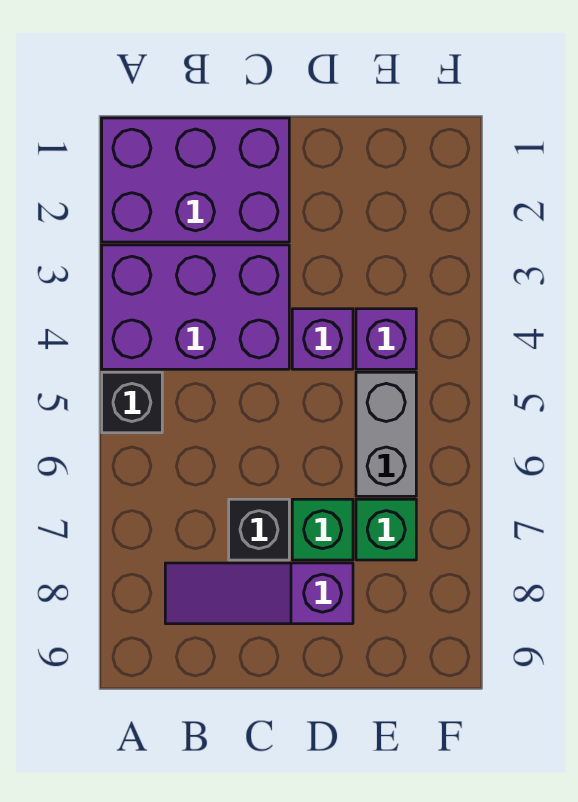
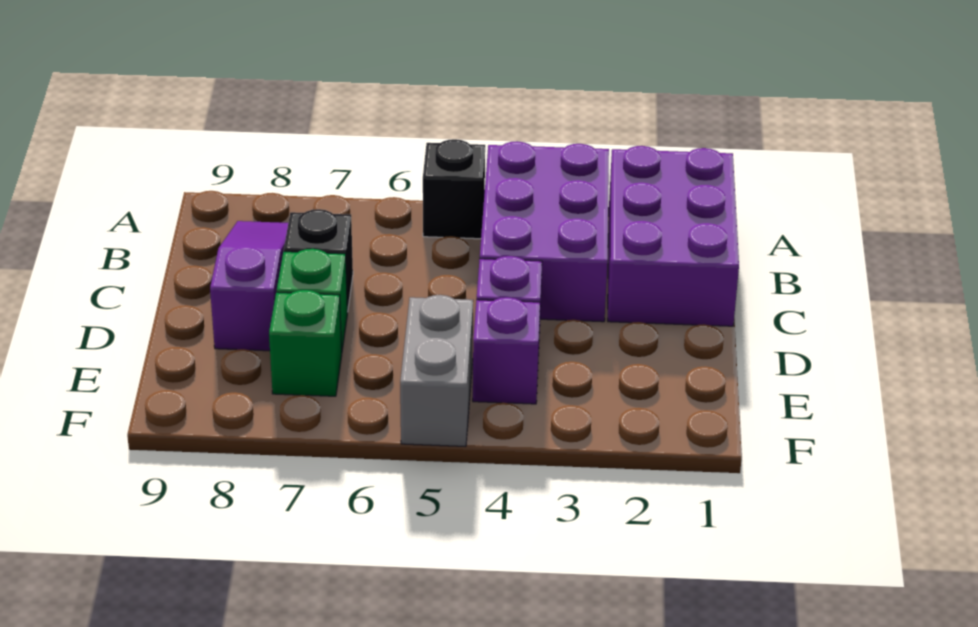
grey brick E5:E6 level 1 -> grey brick E5:F5 level 1

